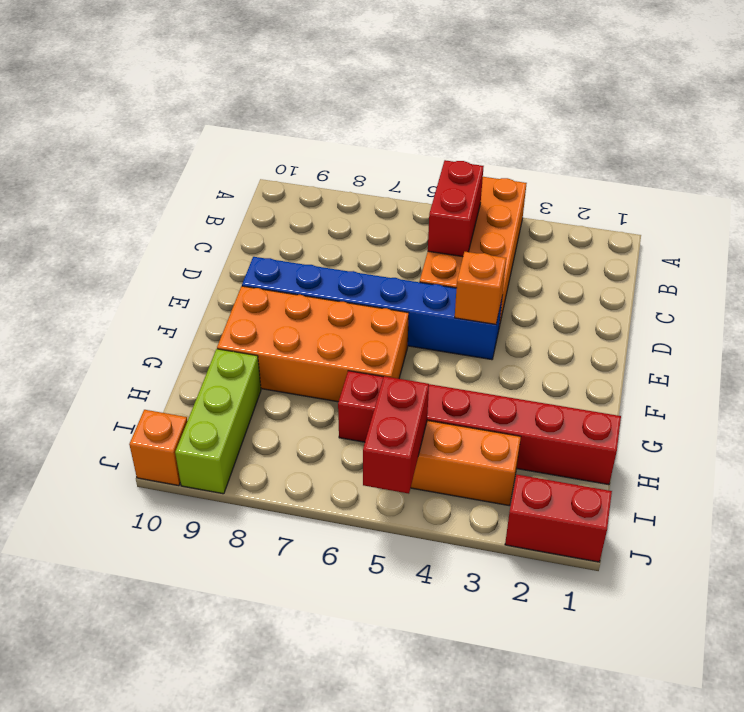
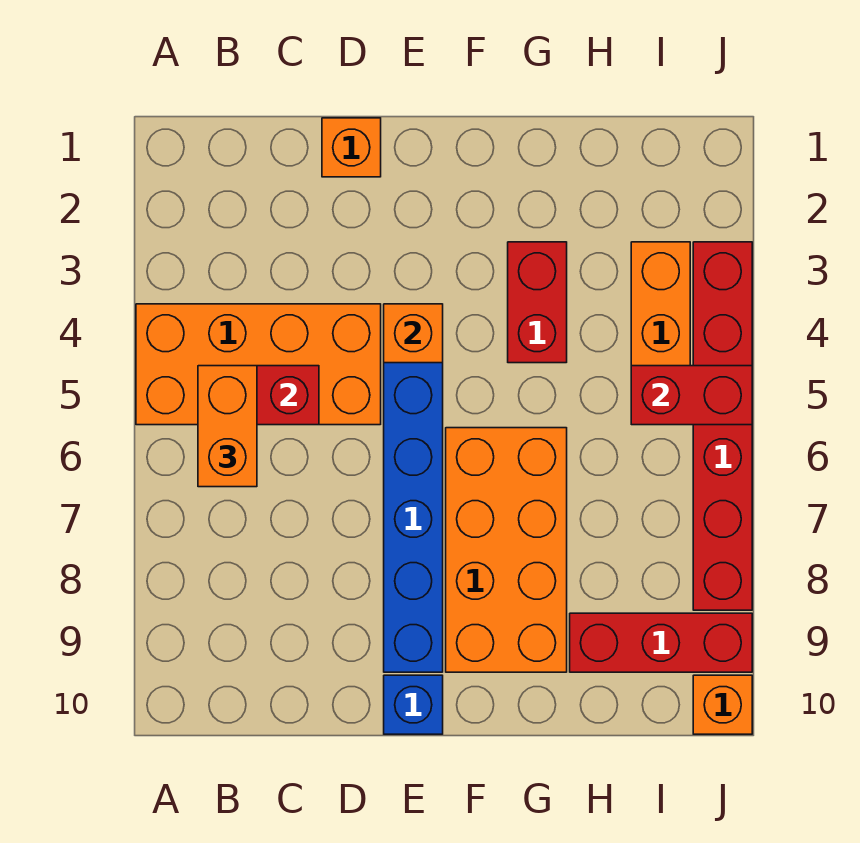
none -> orange brick B5:B6 level 3
none -> orange brick D1 level 1
none -> blue brick E10 level 1
red brick H1:H6 level 1 -> red brick J3:J8 level 1
lime brick H9:J9 level 1 -> red brick H9:J9 level 1
red brick J1:J2 level 1 -> red brick G3:G4 level 1

